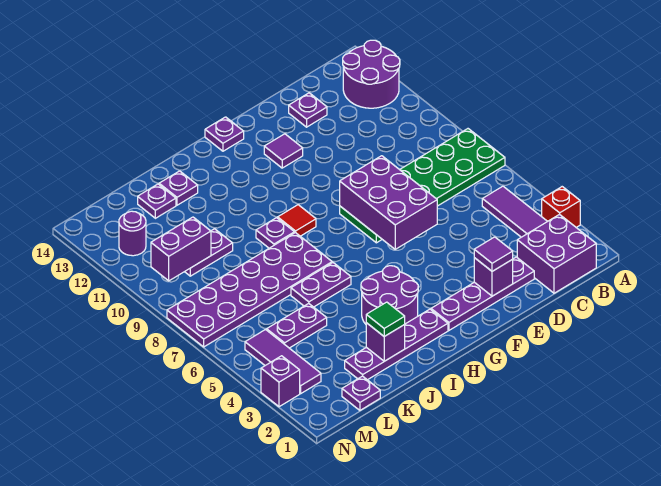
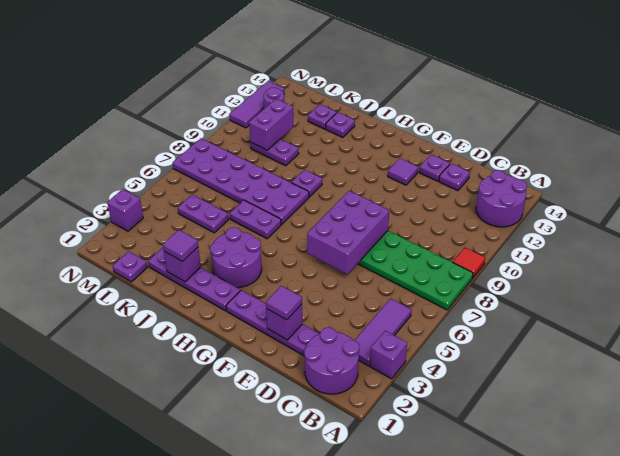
red brick A3 level 1 -> purple brick A3 level 1
purple brick B1:C2 level 1 -> purple round brick B1:C2 level 1
purple plate G14 level 1 -> purple plate E13 level 1
red tile H9 level 1 -> red tile A9 level 1
green tile J2 level 3 -> purple tile J2 level 3
purple brick L10:M10 level 2 -> purple brick L10:L11 level 2
purple tile M3:M5 level 1 -> purple tile N11:N13 level 1

